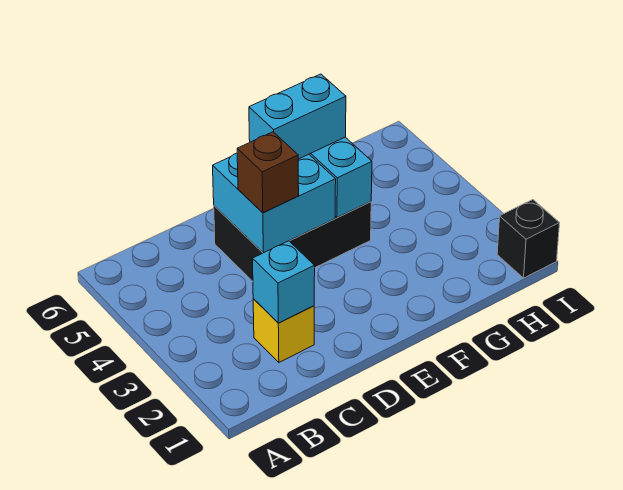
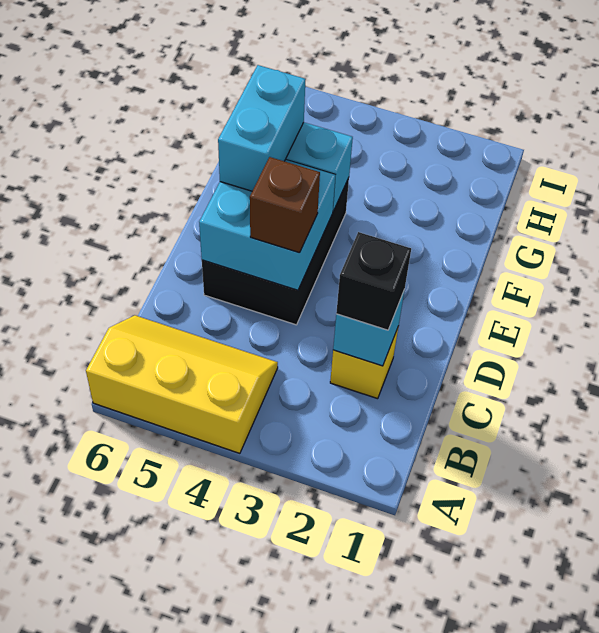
none -> yellow slope A4:B6 level 1 top A
black brick I1 level 1 -> black brick C2 level 3

